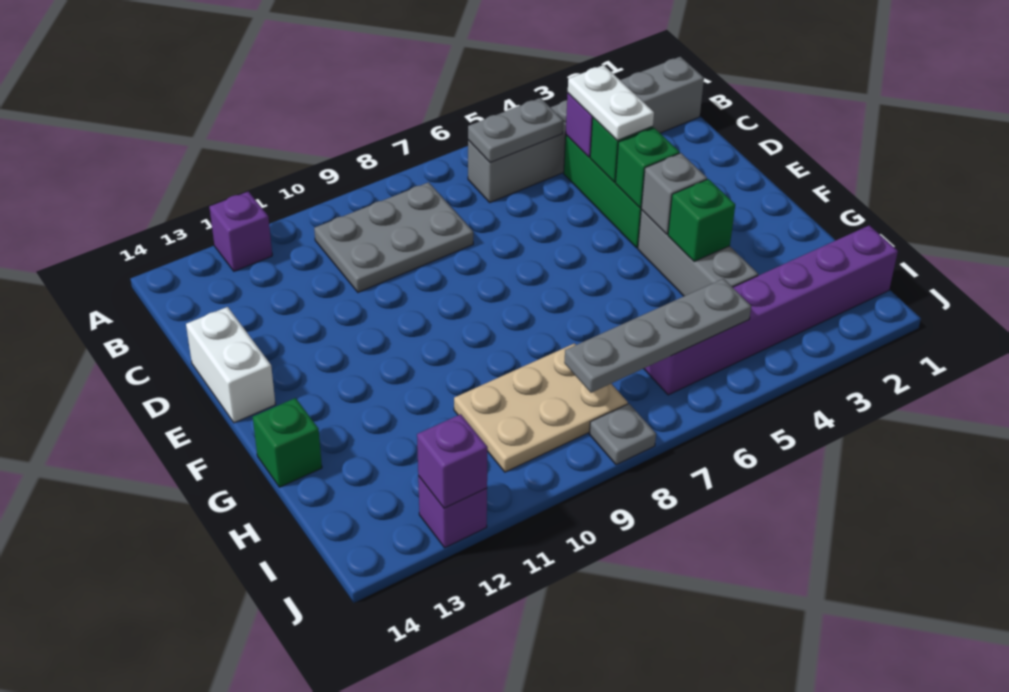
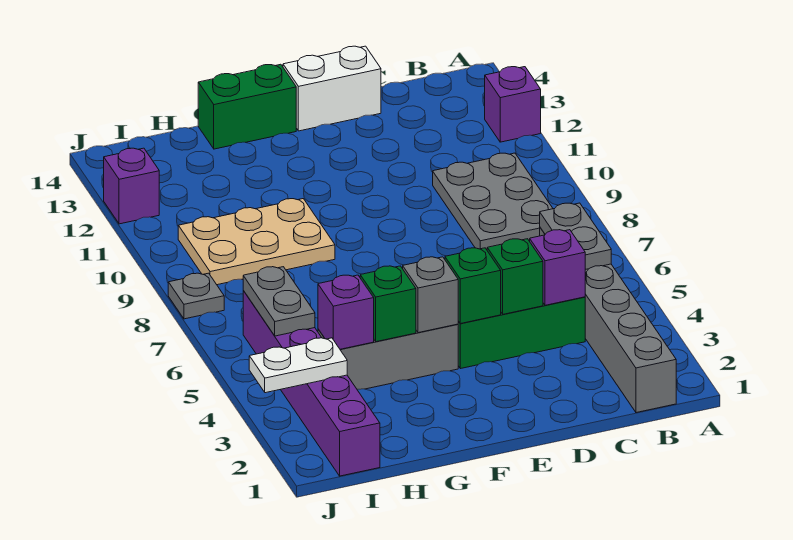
white plate C4:D4 level 3 -> white plate I3:J3 level 2
green brick G14 level 1 -> green brick F14:G14 level 1
tan plate H8:I10 level 1 -> tan plate G9:I10 level 1
grey plate I5:I8 level 2 -> grey plate I5:I6 level 2
purple brick J12 level 2 -> purple brick H4 level 2

